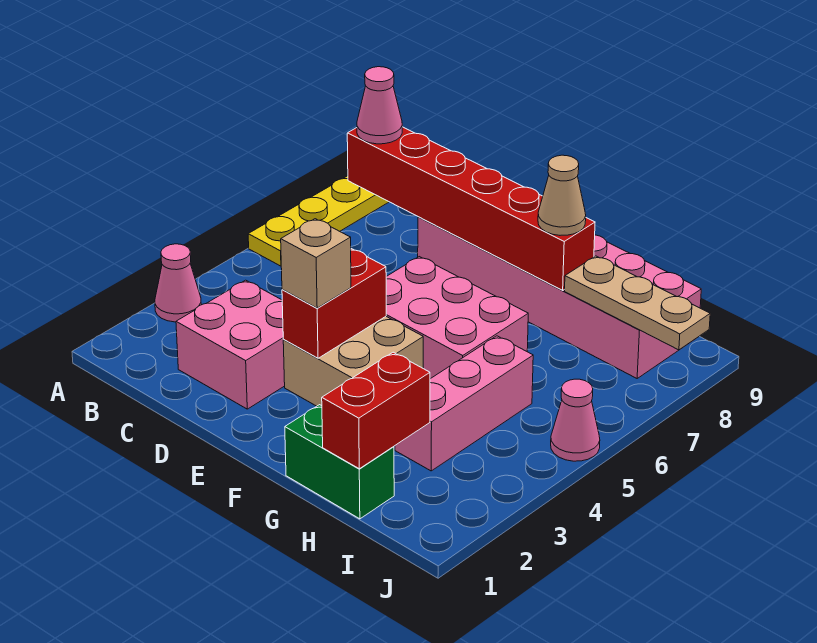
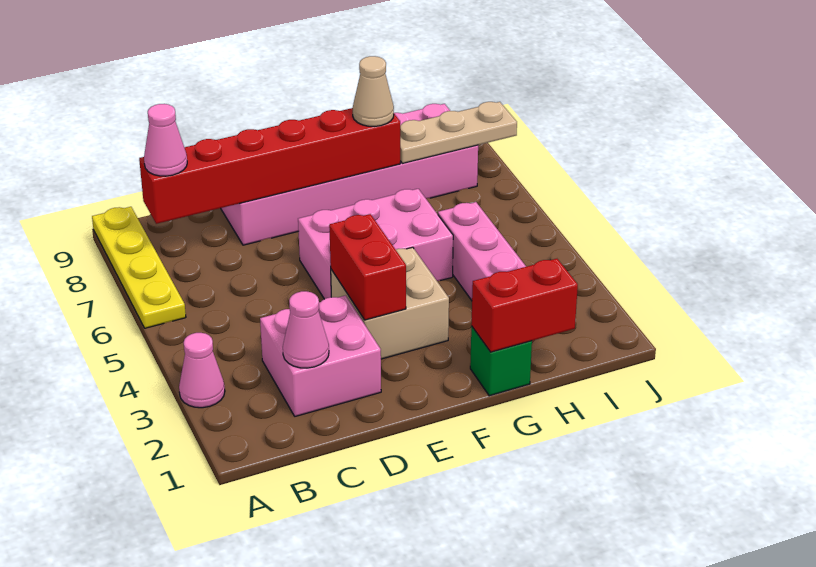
tan brick E3 level 3 -> none
green brick G1:H1 level 1 -> green brick G1 level 1
red brick H1:H2 level 2 -> red brick G1:H1 level 2
pink cone J5 level 1 -> pink cone C2 level 2

